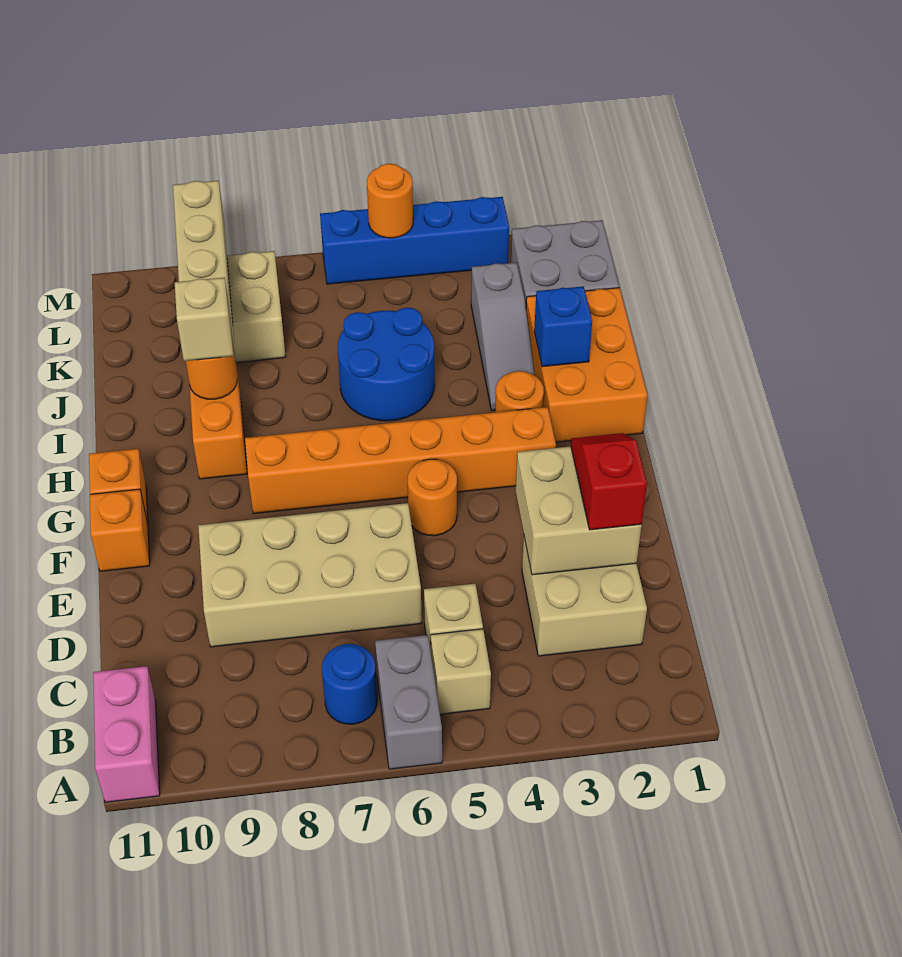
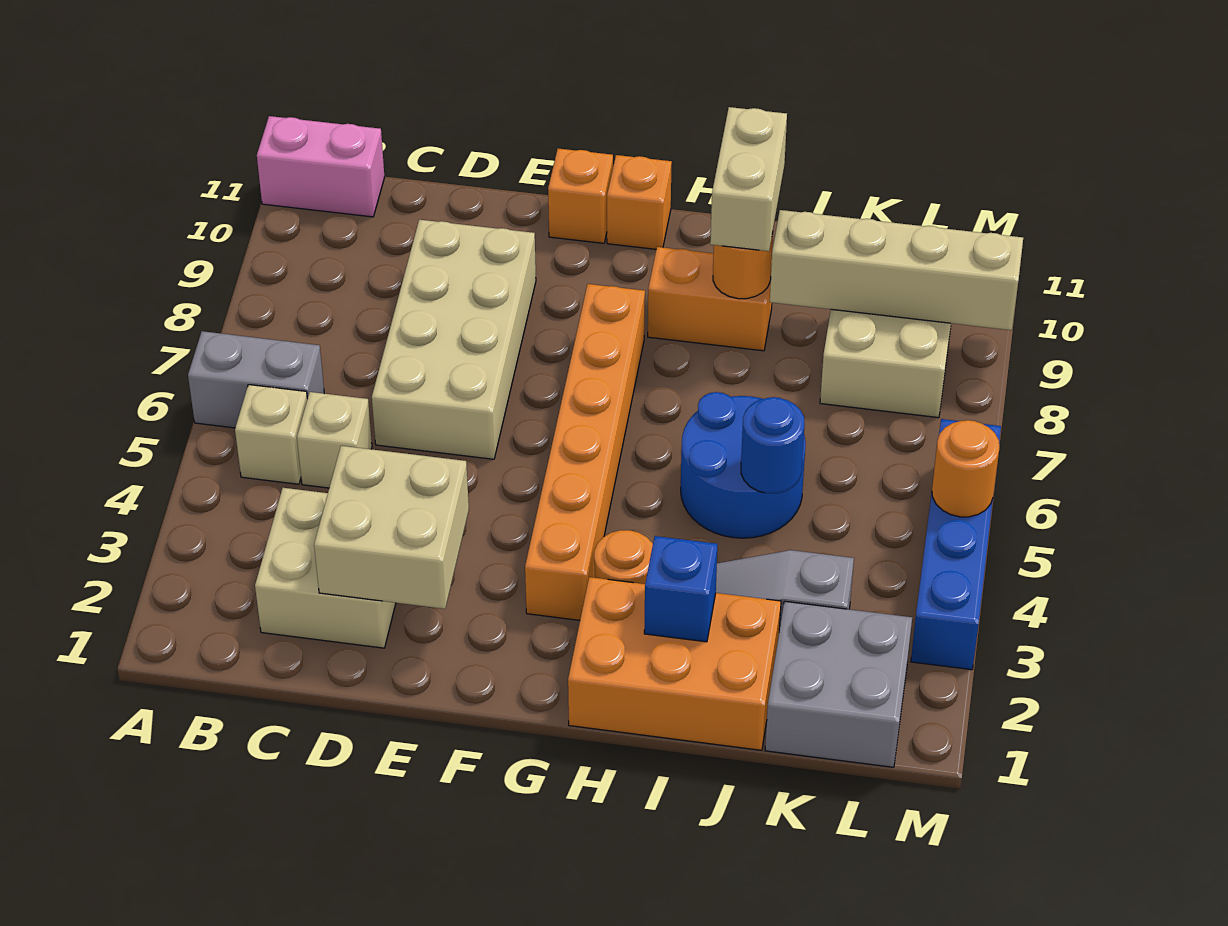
blue round brick B7 level 1 -> blue round brick J5 level 2
red slope D2:E2 level 3 top D -> none
orange round brick F5 level 1 -> none
tan brick I9 level 3 -> tan brick I9:I10 level 3

